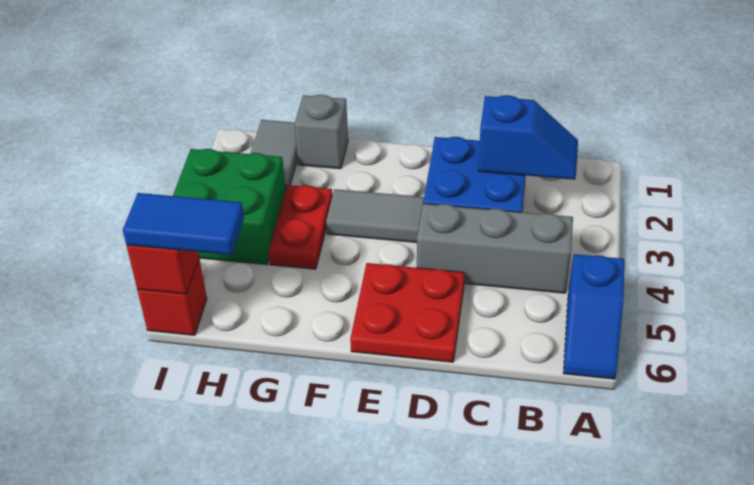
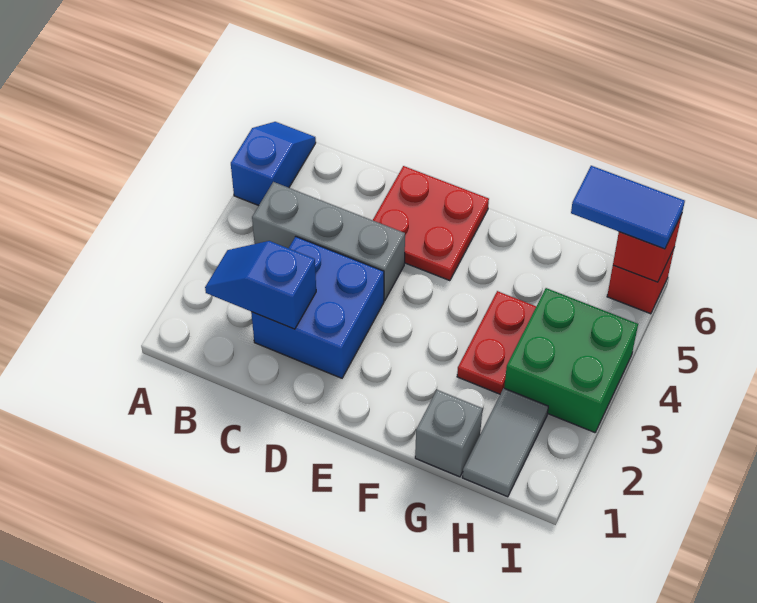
grey tile E3:F3 level 1 -> none

